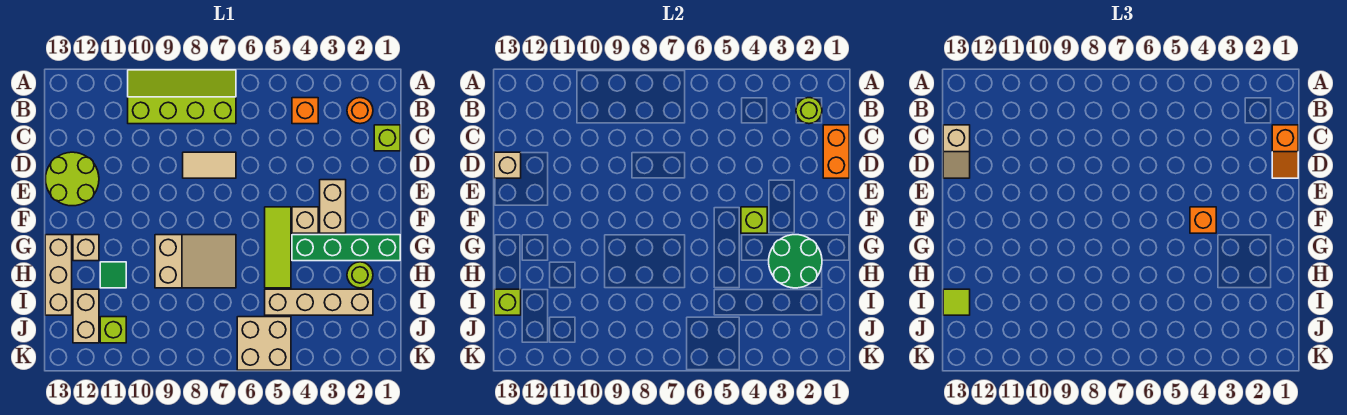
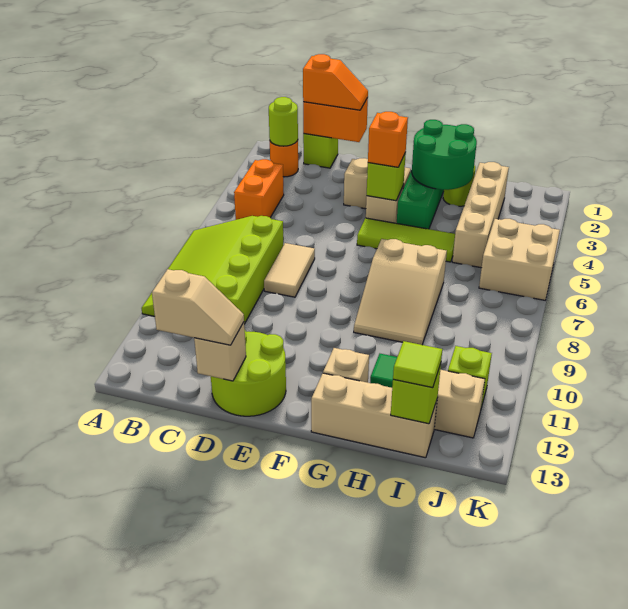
lime slope A7:B10 level 1 top B -> lime slope A7:C10 level 1 top C
orange brick B4 level 1 -> orange brick B4:B5 level 1
tan slope G7:H9 level 1 top 9 -> tan slope G7:H9 level 1 top 7

